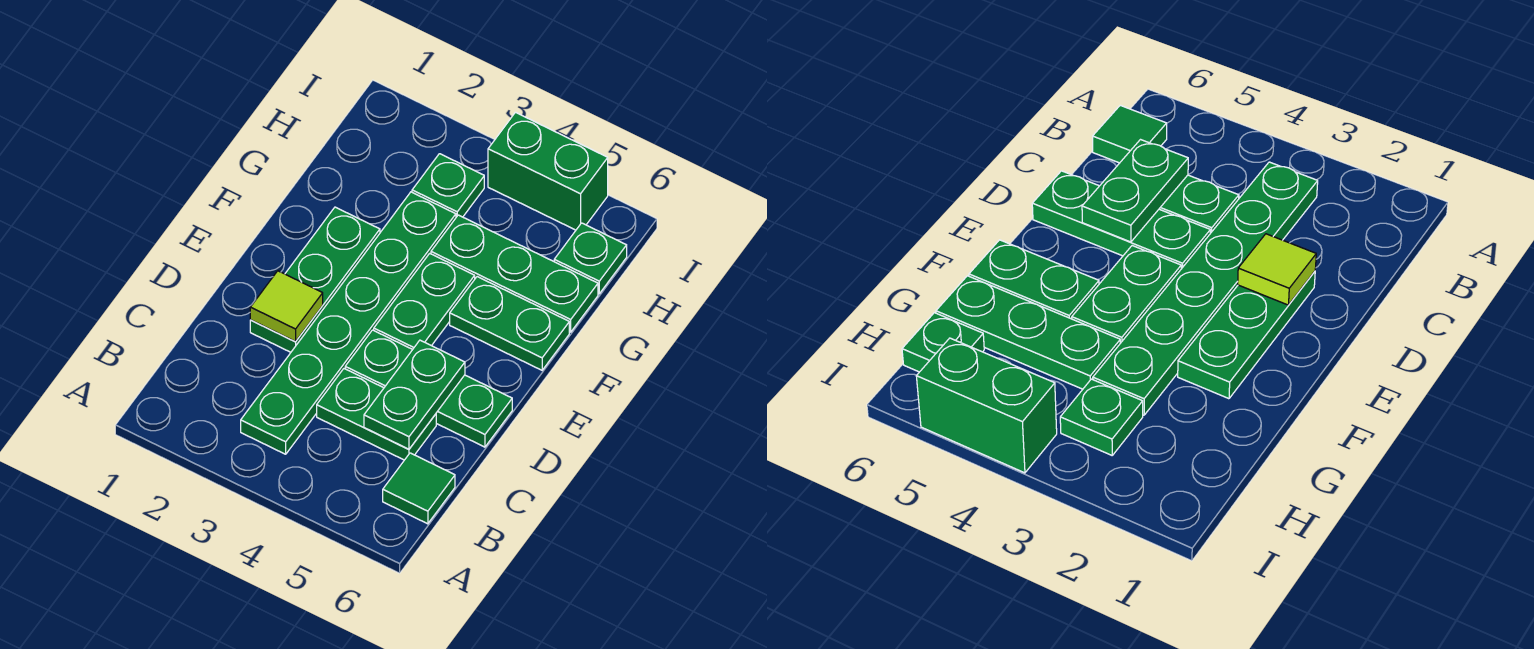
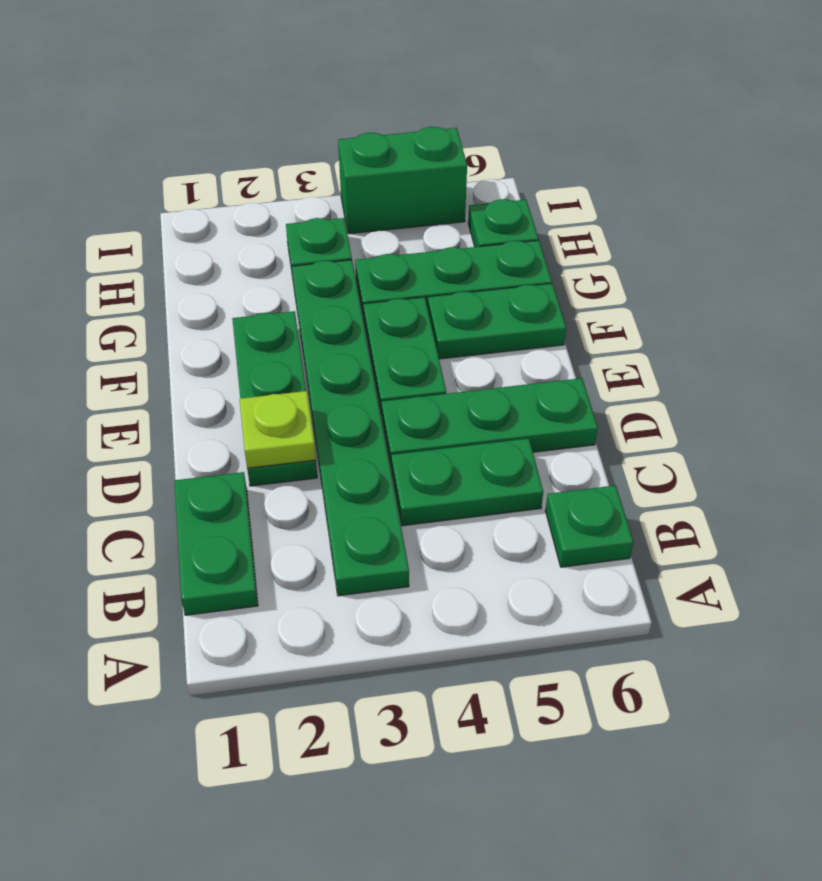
green tile B6 level 1 -> green plate B6 level 1
green plate C5:D5 level 2 -> green plate B1:C1 level 1
lime tile D2 level 2 -> lime plate D2 level 2

